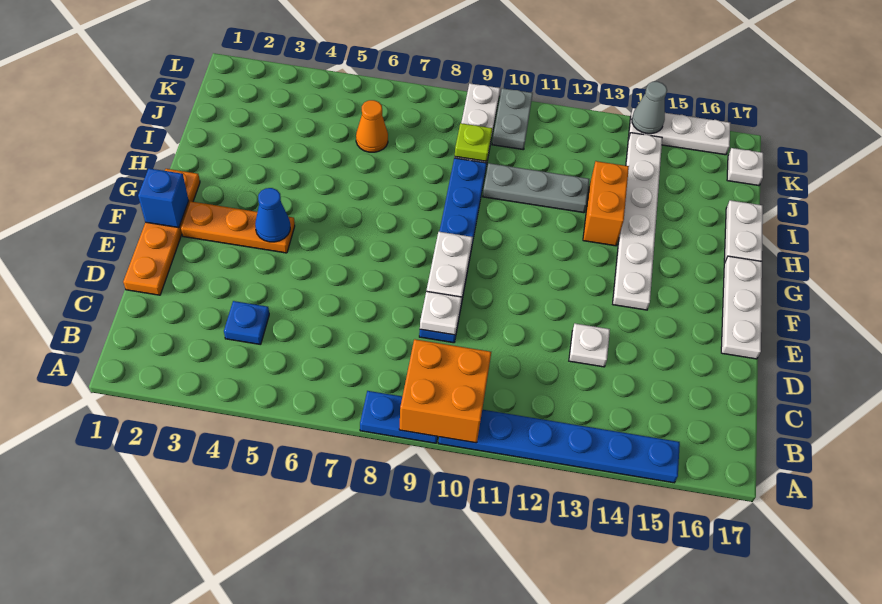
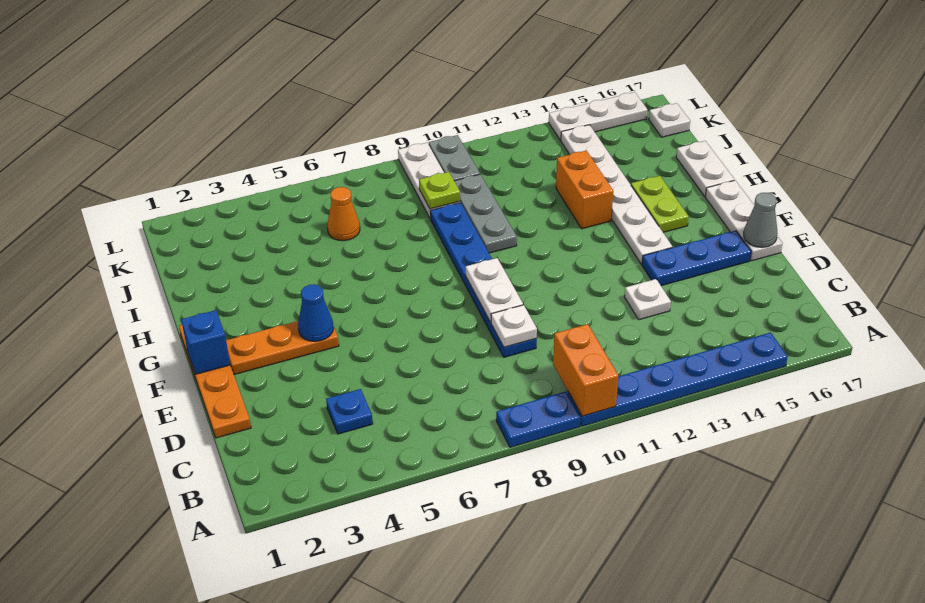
orange brick A9:B10 level 2 -> orange brick A10:B10 level 2
none -> blue plate E14:E16 level 1
none -> lime plate G15:H15 level 1
grey plate I10:I12 level 1 -> grey plate H10:J10 level 1
grey cone L14 level 2 -> grey cone E17 level 2

